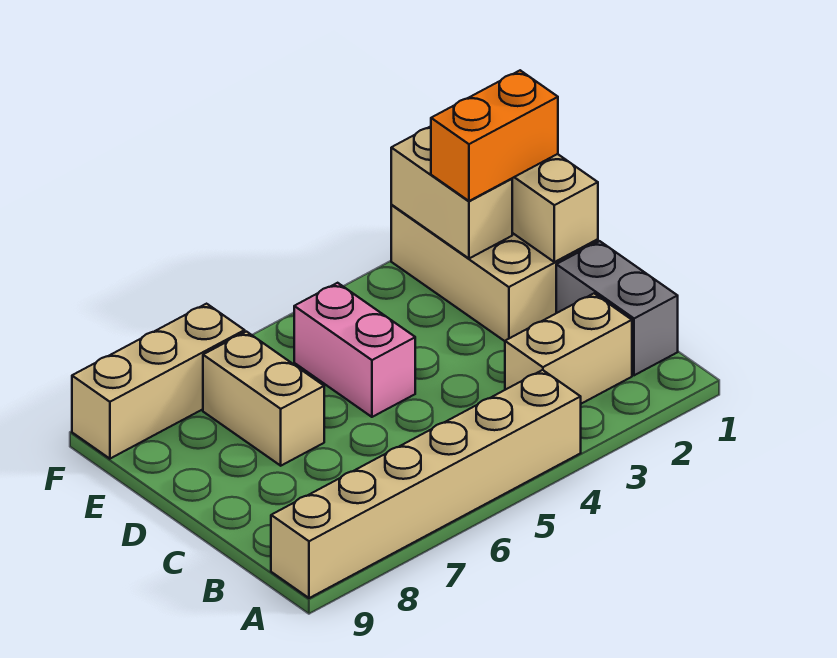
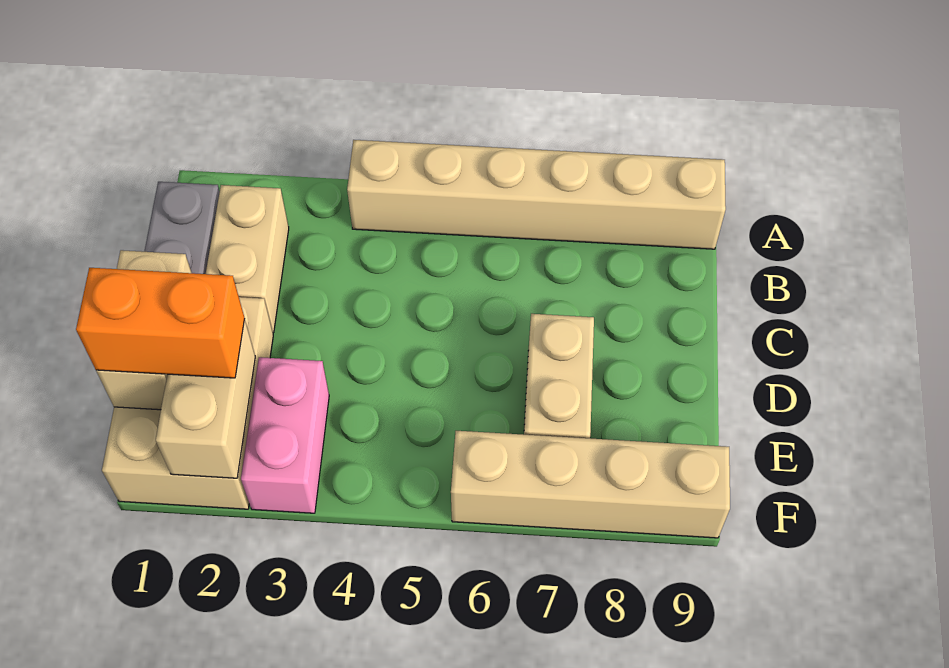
tan brick B2:B3 level 1 -> tan brick B2:C2 level 1
pink brick D5:E5 level 1 -> pink brick E3:F3 level 1
tan brick F7:F9 level 1 -> tan brick F6:F9 level 1

